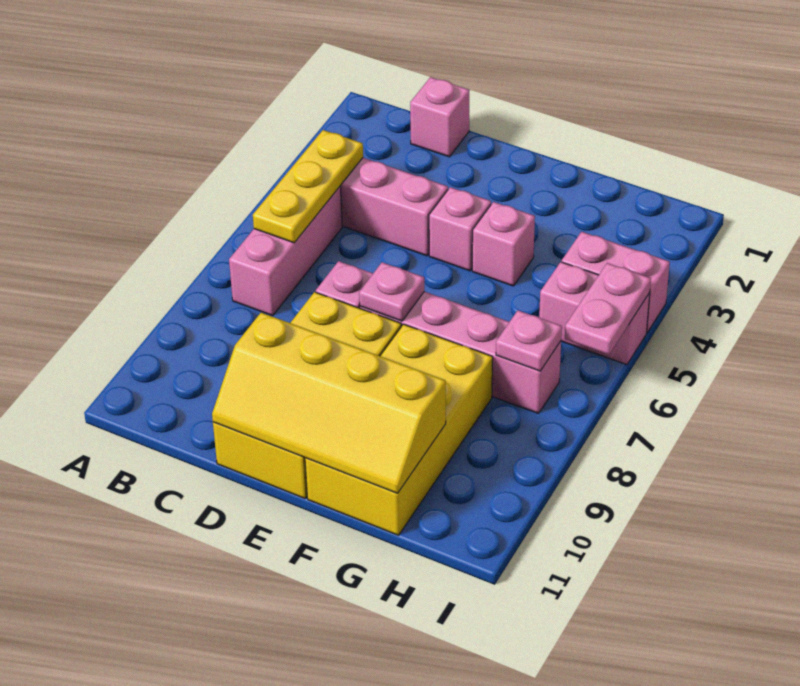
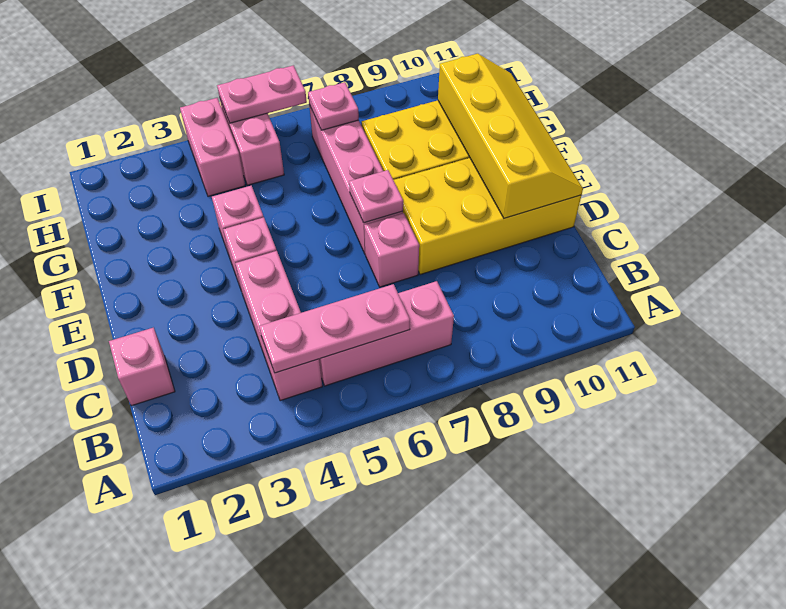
yellow plate B4:B6 level 2 -> pink plate B4:B6 level 2

